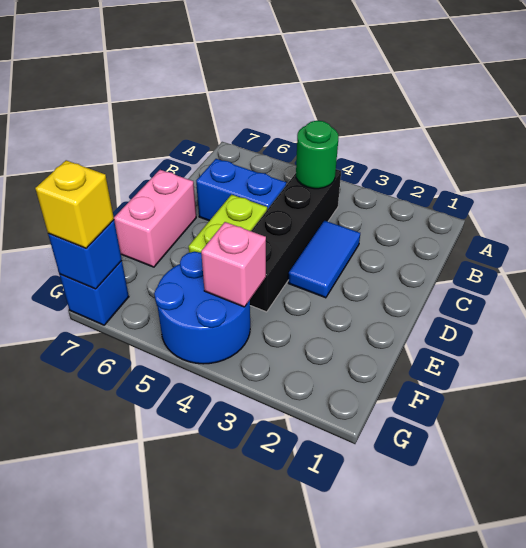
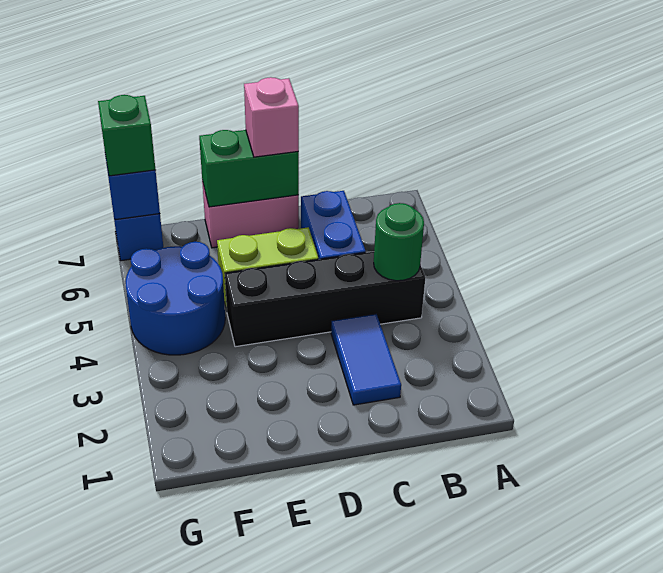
blue tile C3:D3 level 1 -> blue tile C2:C3 level 1
none -> green brick D7:E7 level 2
pink brick F4 level 2 -> pink brick D7 level 3
yellow brick G7 level 3 -> green brick G7 level 3

